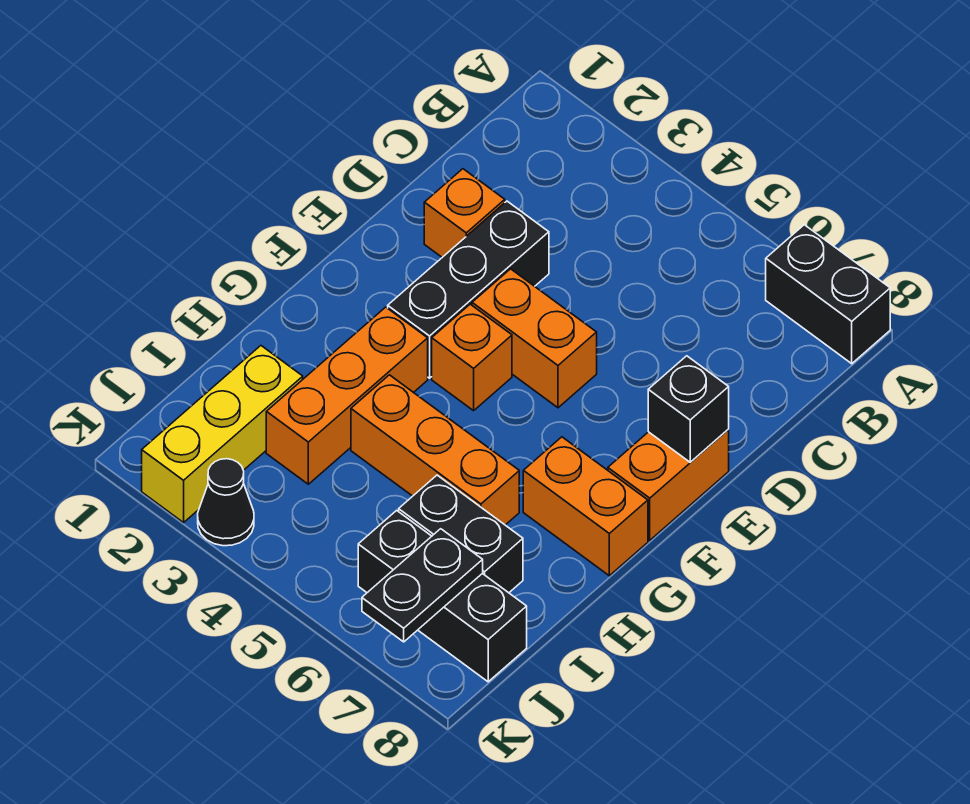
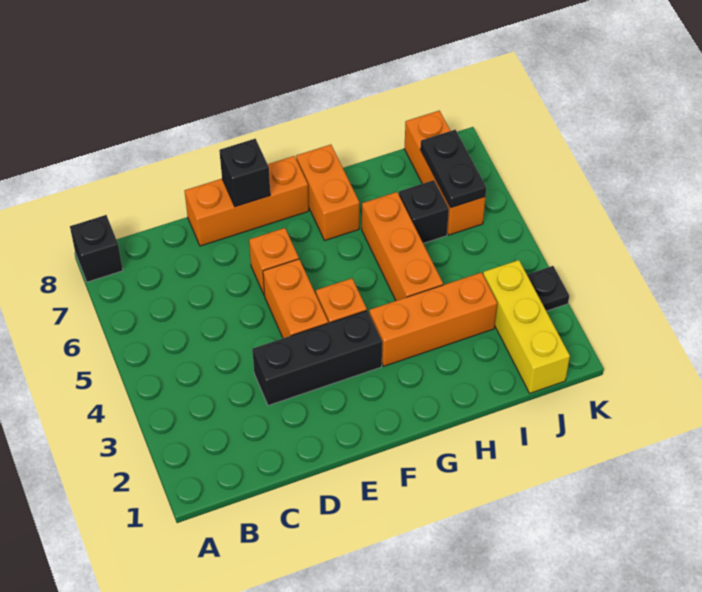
black brick A7:A8 level 1 -> black brick A8 level 1
orange brick D2 level 1 -> orange brick E6 level 1
orange brick E8:F8 level 1 -> orange brick D8:F8 level 1
yellow brick I2:K2 level 1 -> yellow brick J1:J3 level 1
black brick I6:I7 level 1 -> black brick I6 level 1
black brick J6:J8 level 1 -> orange brick J6:J8 level 1
black plate J7:K7 level 2 -> black plate J6:J7 level 2
black cone K3 level 1 -> black plate K3 level 1

